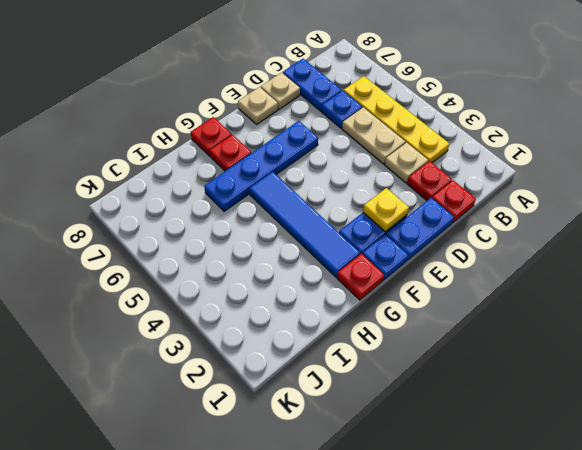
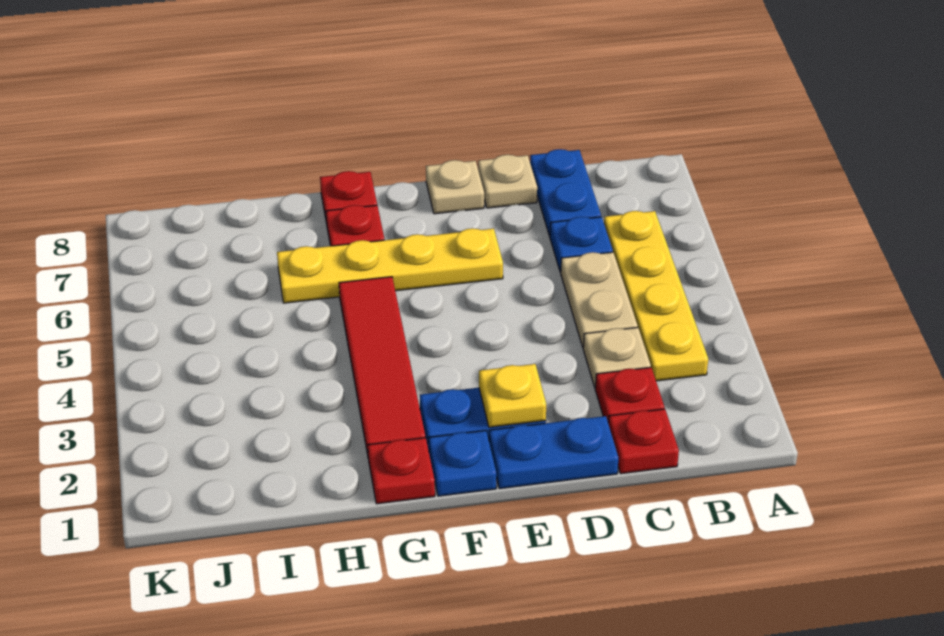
blue plate E6:H6 level 1 -> yellow plate E6:H6 level 1
blue tile G2:G5 level 1 -> red tile G2:G5 level 1

